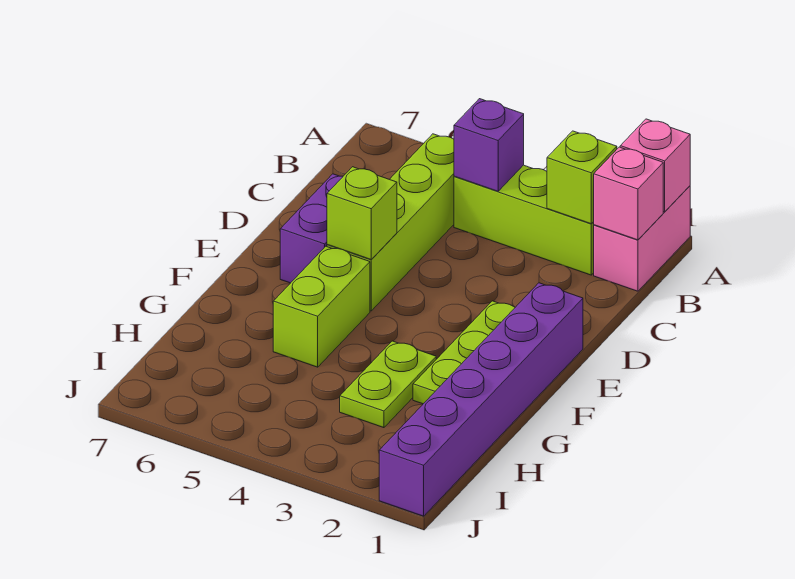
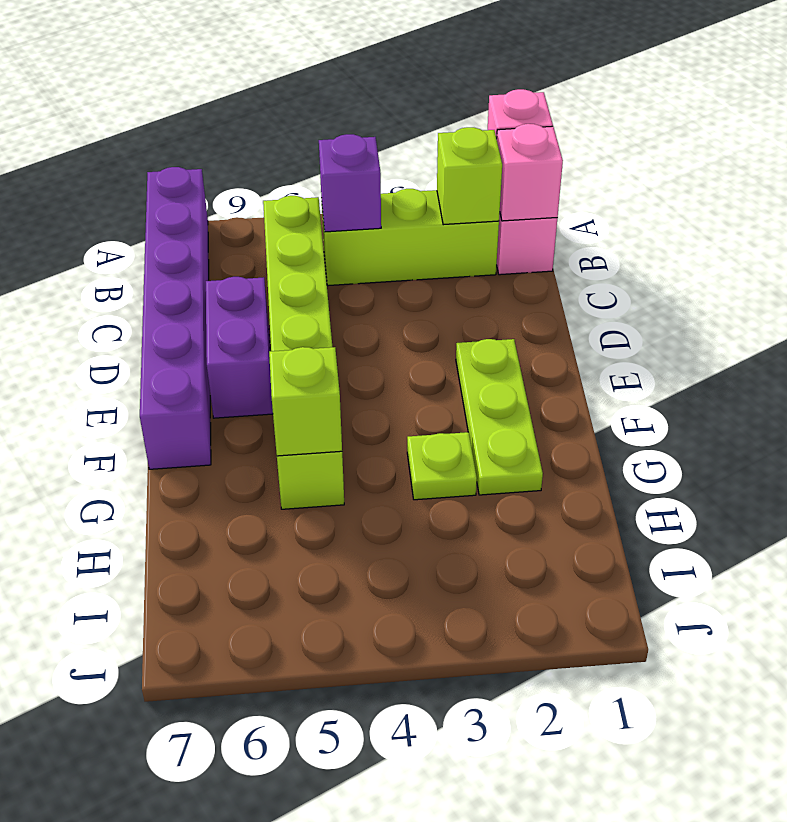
purple brick E1:J1 level 1 -> purple brick A7:F7 level 1
lime brick E5 level 2 -> lime brick G5 level 2
lime plate G3:H3 level 1 -> lime plate G3 level 1

